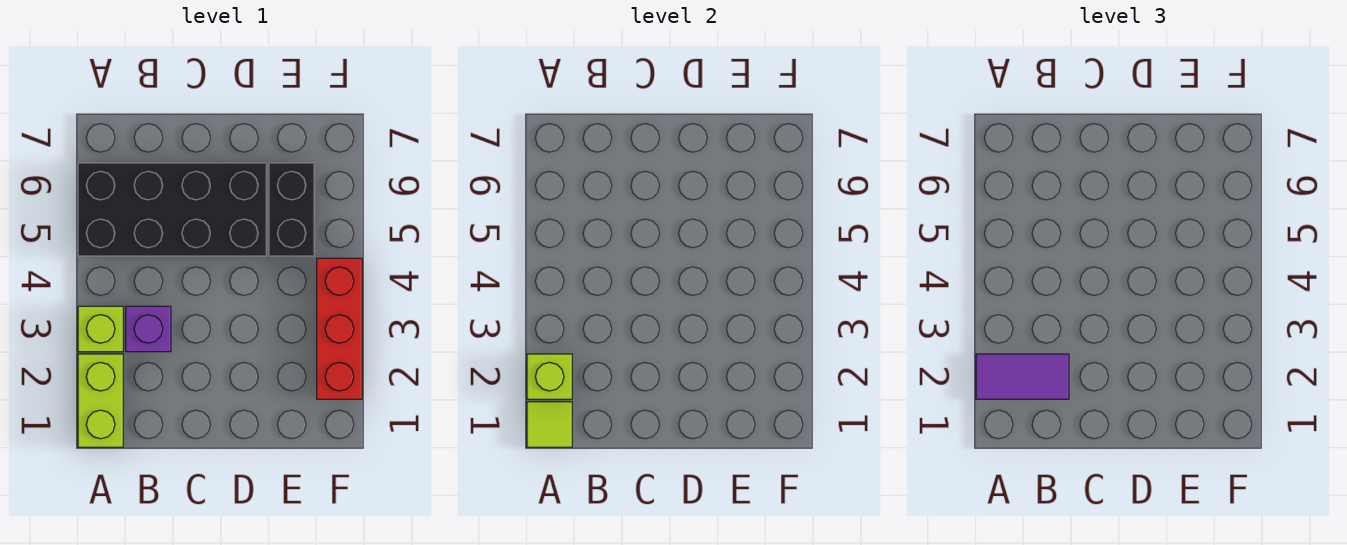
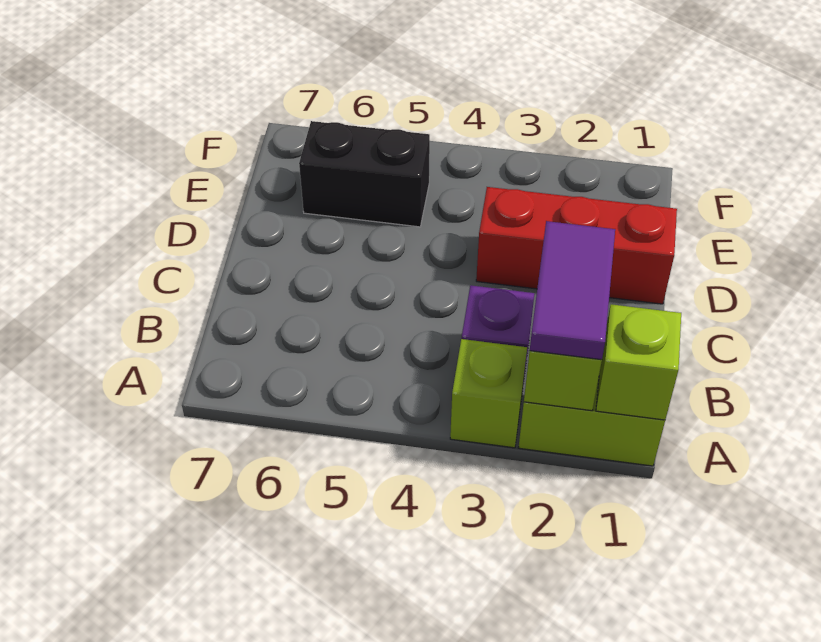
lime tile A1 level 2 -> lime brick A1 level 2
black brick A5:D6 level 1 -> none
red brick F2:F4 level 1 -> red brick D1:D3 level 1

